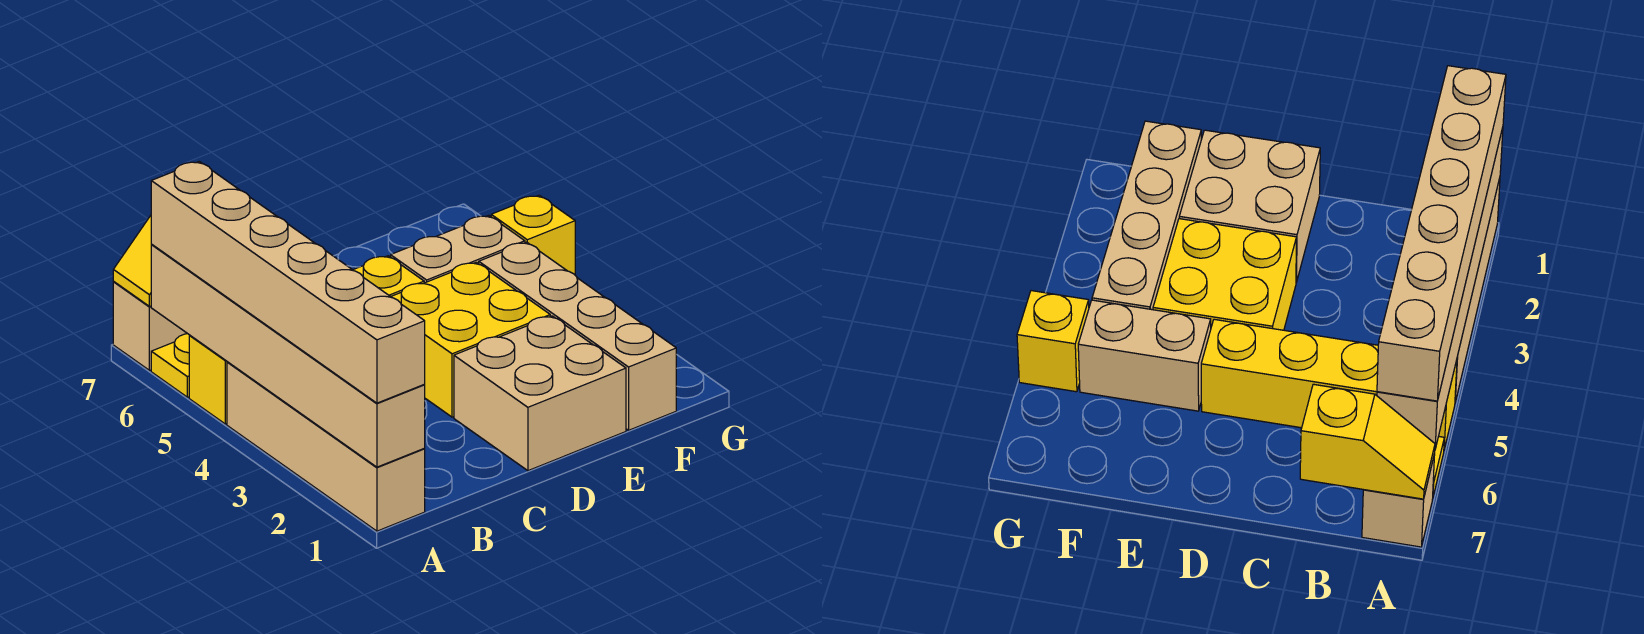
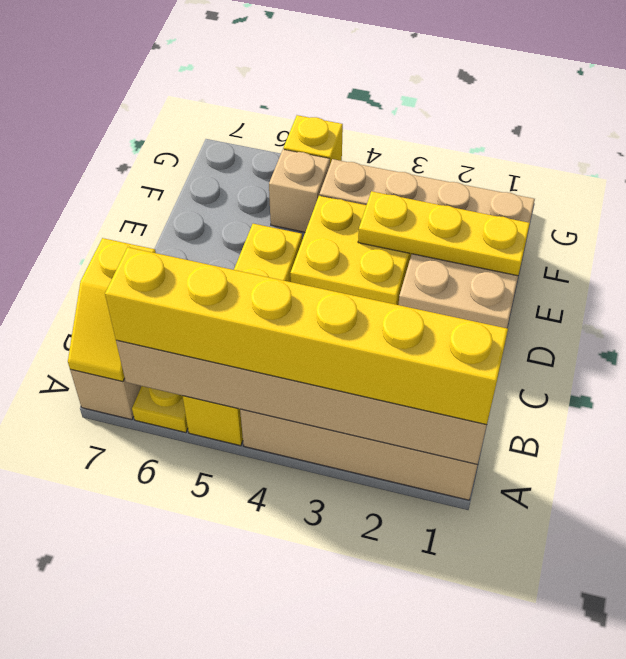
tan brick A1:A6 level 3 -> yellow brick A1:A6 level 3
none -> yellow plate E1:E3 level 2
tan brick E5:F5 level 1 -> tan brick F5 level 1

